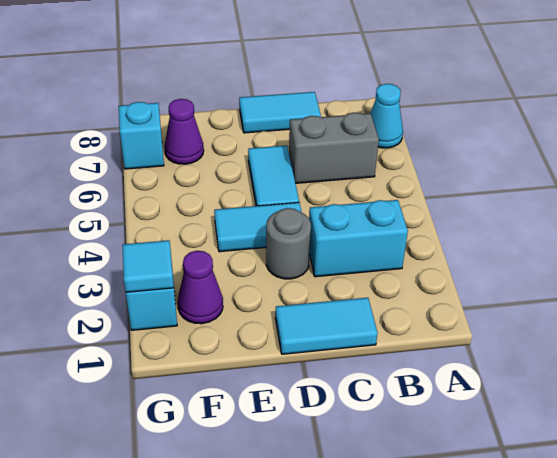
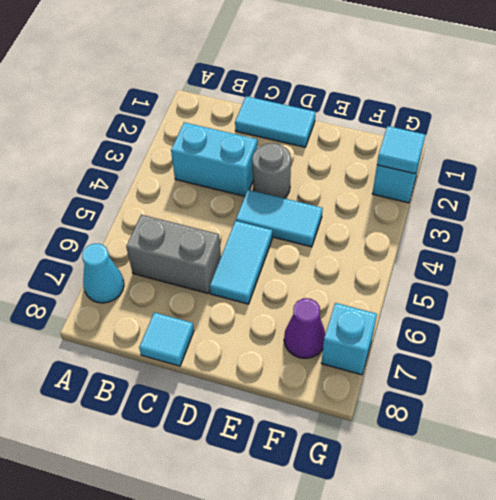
cyan tile C8:D8 level 1 -> cyan tile C8 level 1
purple cone F2 level 1 -> none

